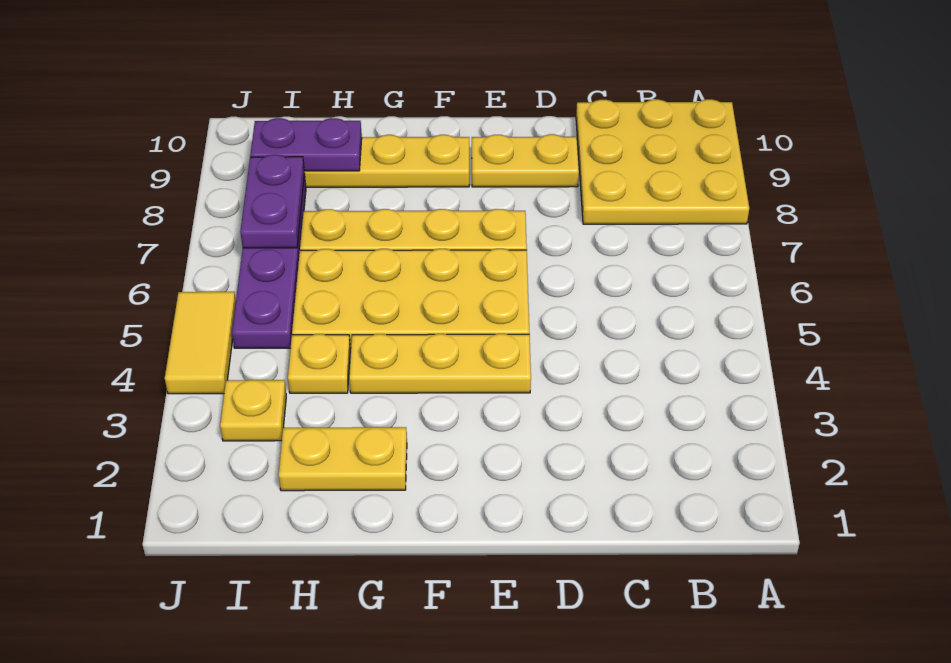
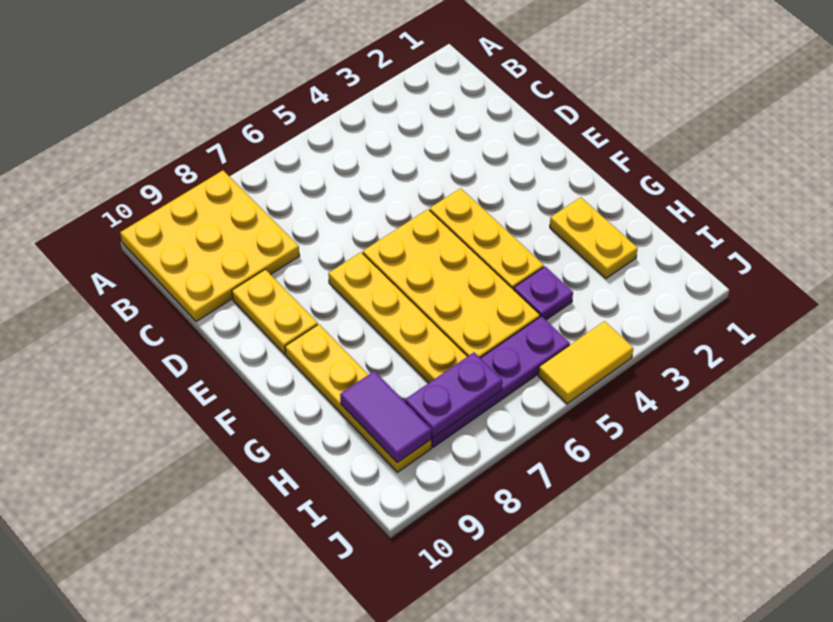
yellow plate H4 level 1 -> purple plate H4 level 1
purple plate H9:I9 level 2 -> purple tile H9:I9 level 2
yellow plate I3 level 1 -> none

